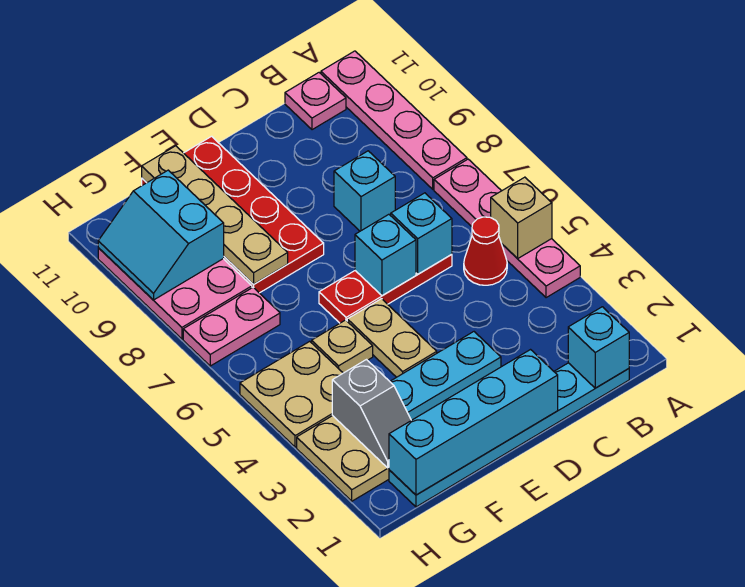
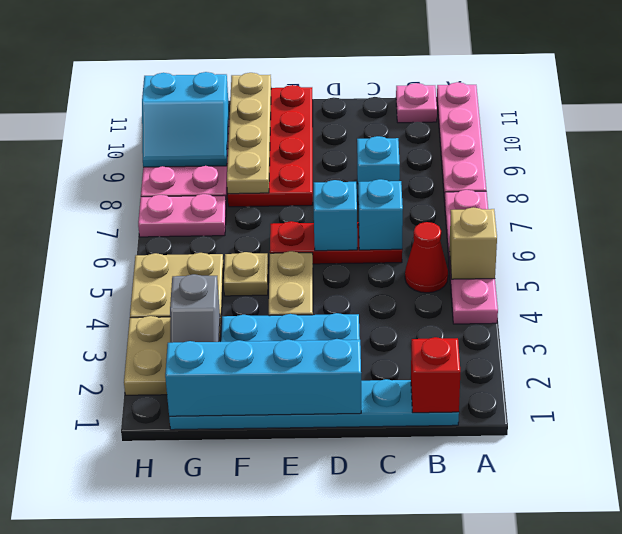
cyan brick B1 level 2 -> red brick B1 level 2
cyan slope G9:H10 level 2 top G -> cyan slope G9:H10 level 2 top 10

